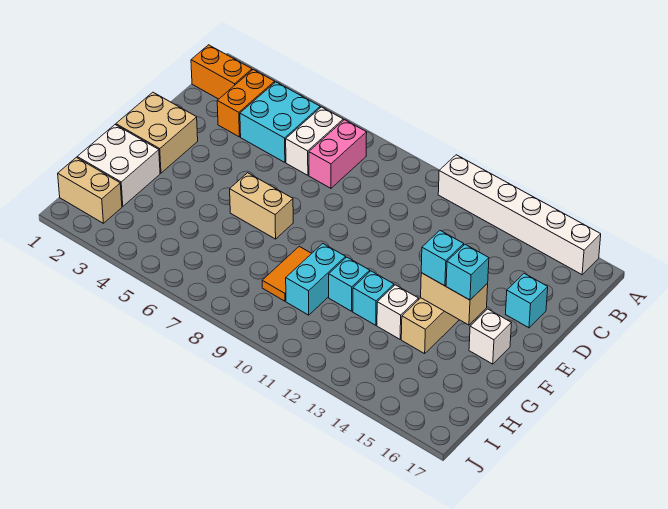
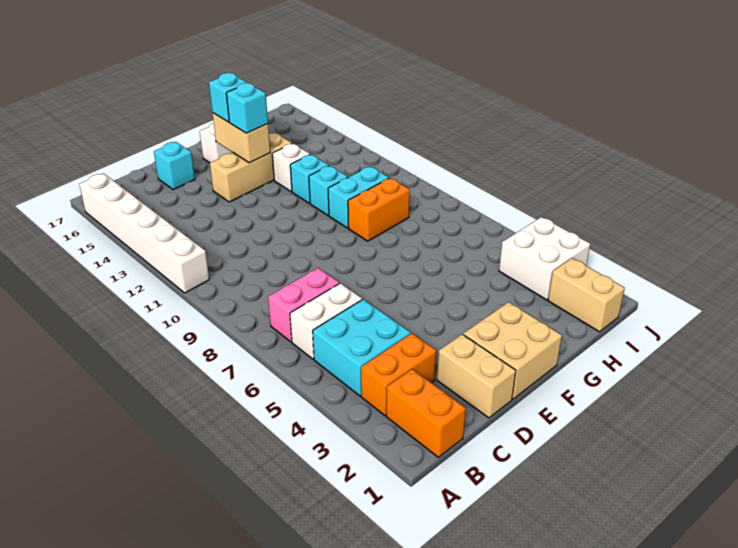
tan brick F6:F7 level 1 -> tan brick D1:D2 level 1
white brick G1:H2 level 1 -> white brick I3:J4 level 1
orange tile G9:H9 level 1 -> orange brick G9:H9 level 1

